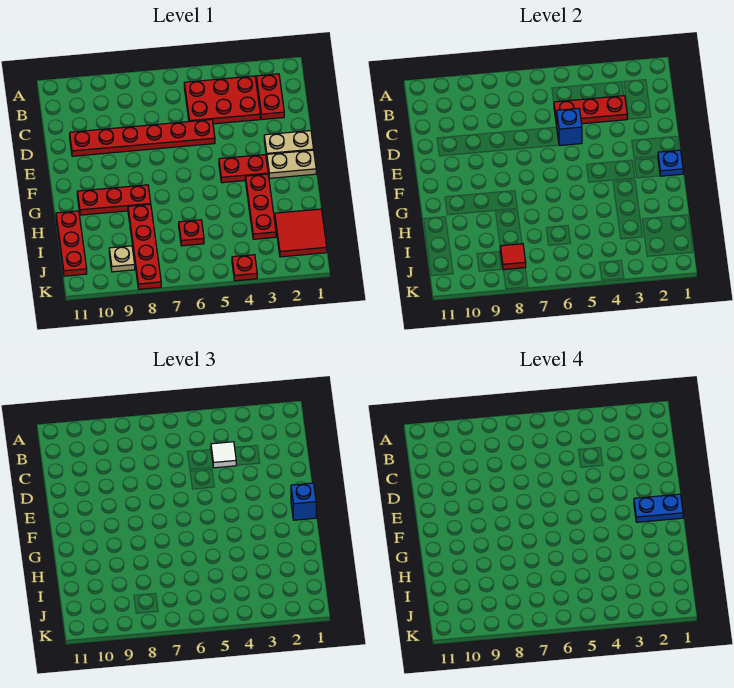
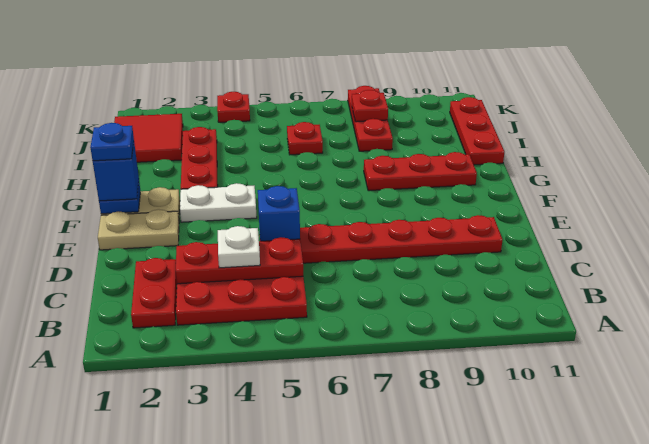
white tile C4 level 3 -> white plate C4 level 3
blue plate F1:F2 level 4 -> blue plate F1 level 4
red plate F3:F4 level 1 -> white plate F3:F4 level 1
red plate H8:K8 level 1 -> red plate I8:K8 level 1
red tile J8 level 2 -> red plate J8 level 2
tan plate J9 level 1 -> none

